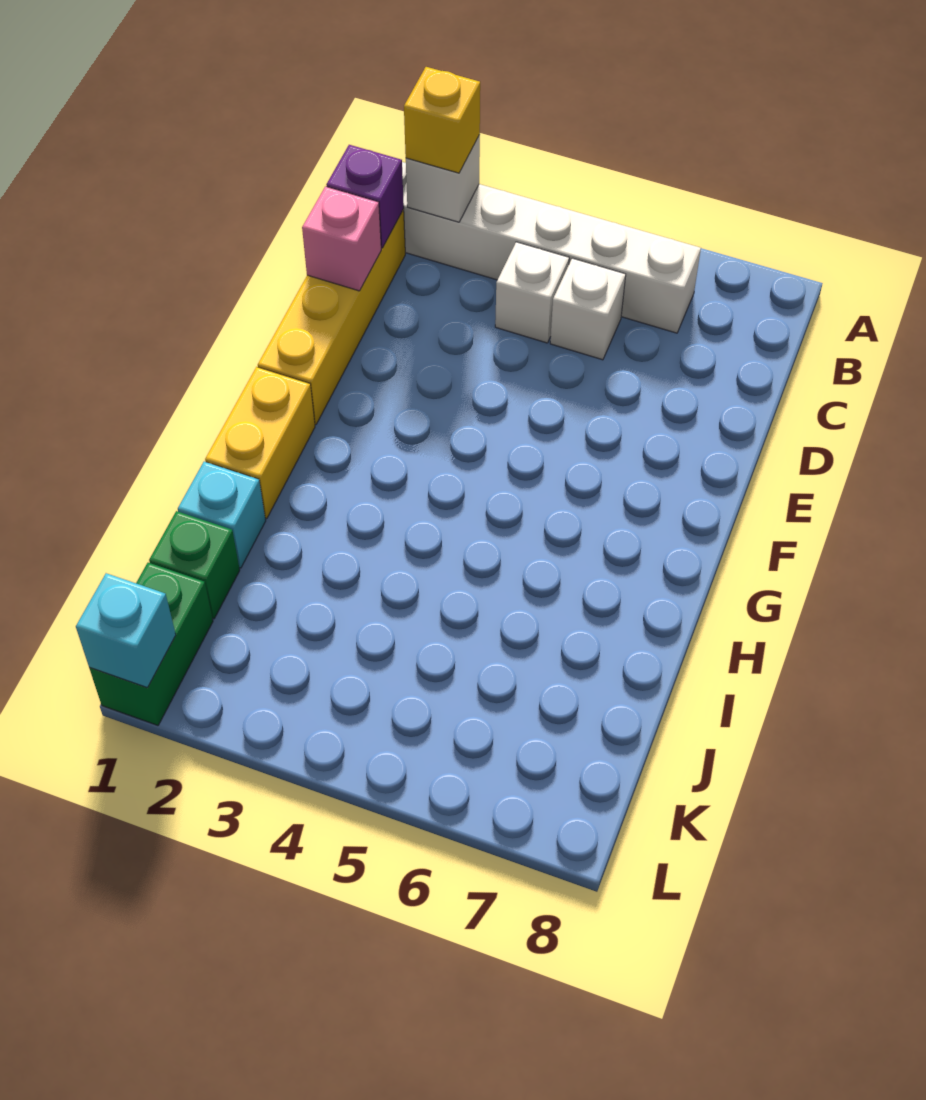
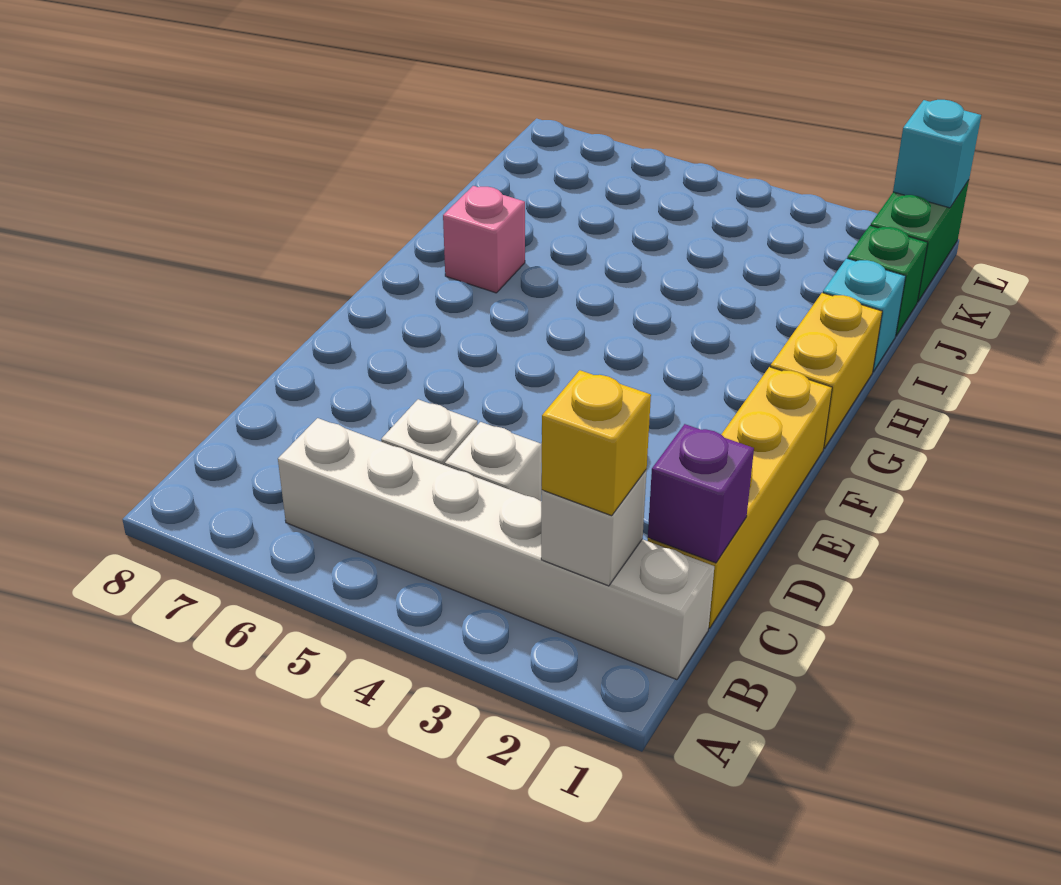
pink brick D1 level 2 -> pink brick H7 level 1

